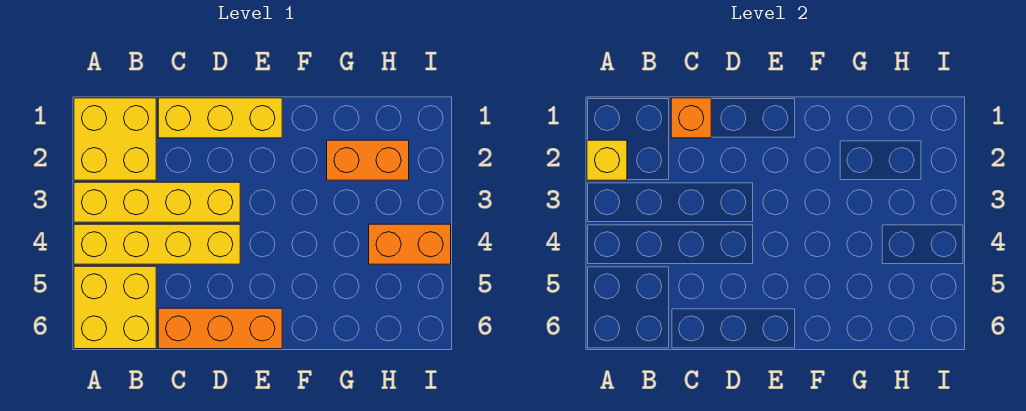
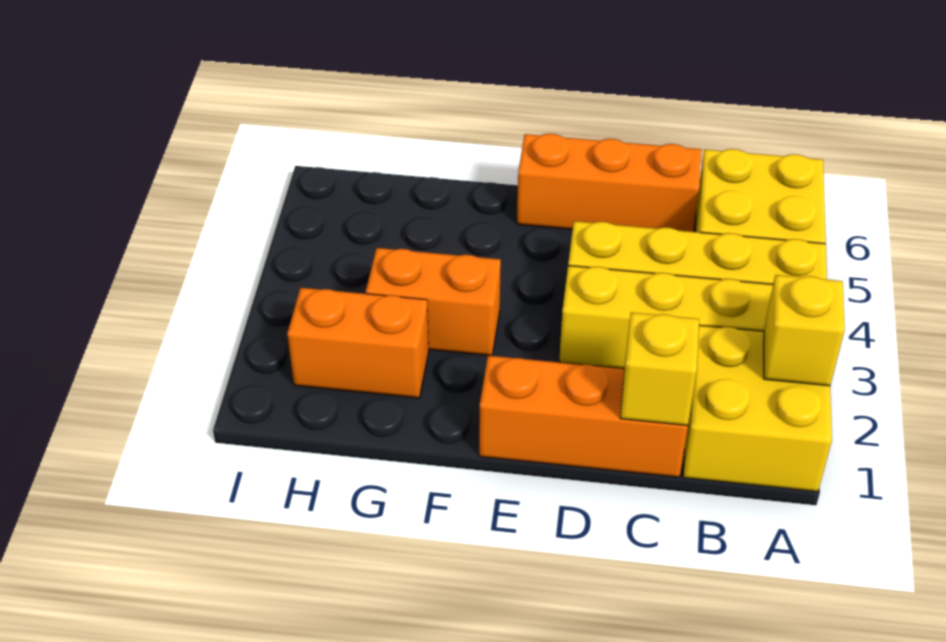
yellow brick C1:E1 level 1 -> orange brick C1:E1 level 1
orange brick C1 level 2 -> yellow brick C1 level 2
orange brick H4:I4 level 1 -> orange brick F3:G3 level 1

